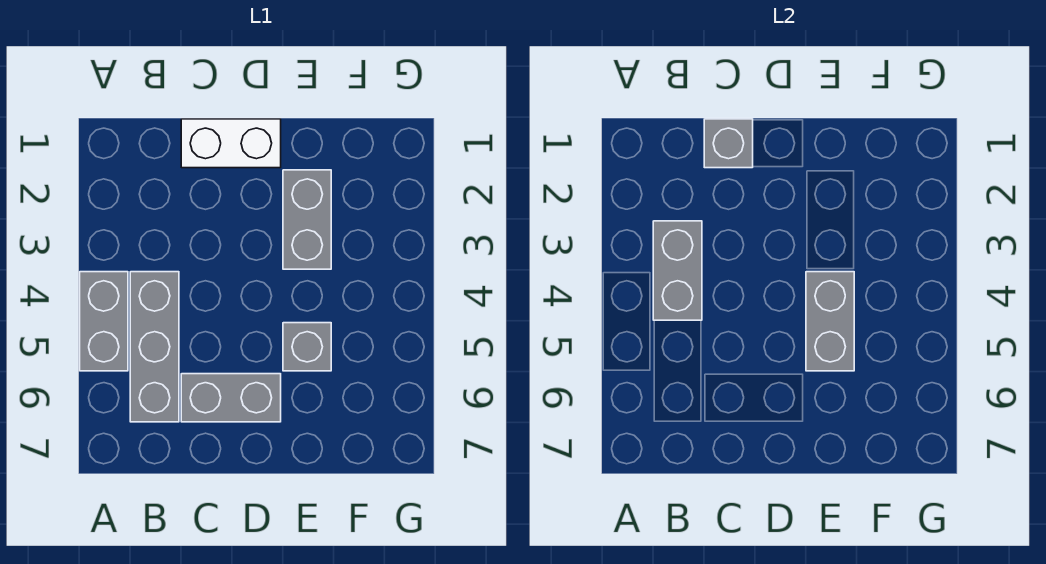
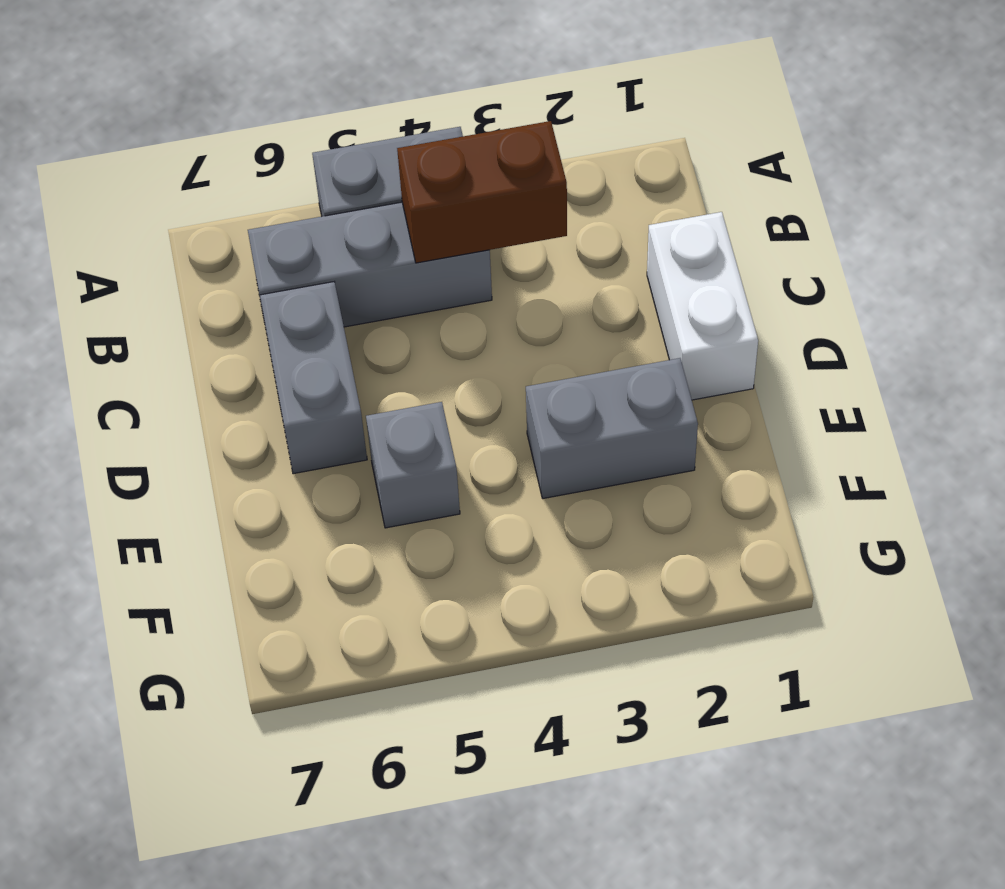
grey brick B3:B4 level 2 -> brown brick B3:B4 level 2
grey brick C1 level 2 -> none
grey brick E4:E5 level 2 -> none

